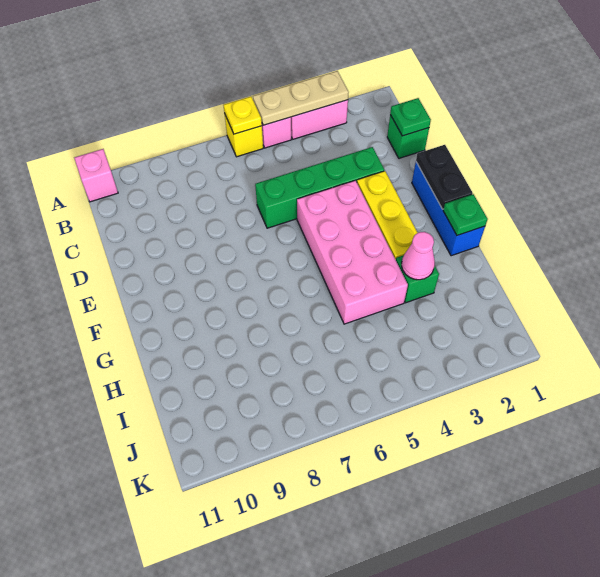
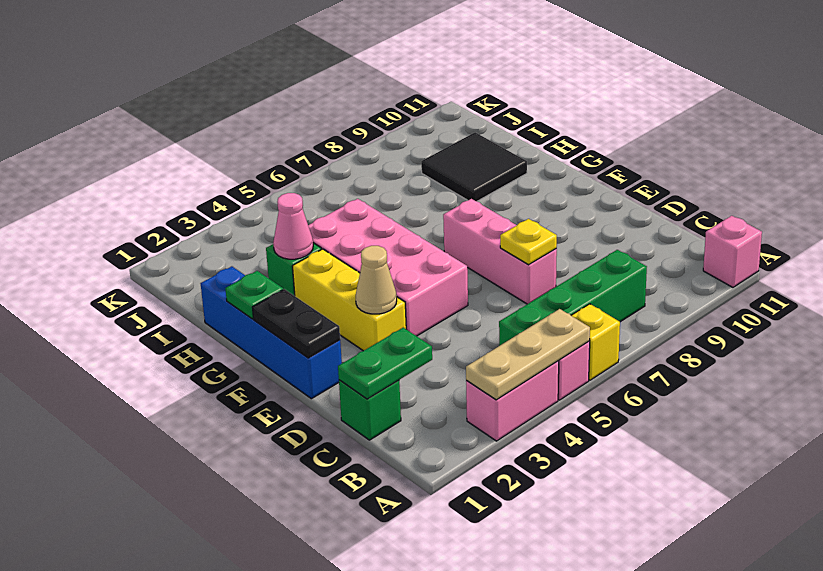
yellow plate A6 level 2 -> yellow plate D7 level 2
green plate C1 level 2 -> green plate C1:C2 level 2
green brick D3:D6 level 1 -> green brick B5:B8 level 1
none -> pink brick D7:F7 level 1
blue brick E1:G1 level 1 -> blue brick E1:H1 level 1
none -> tan cone E3 level 2
none -> black tile H9:I10 level 1

